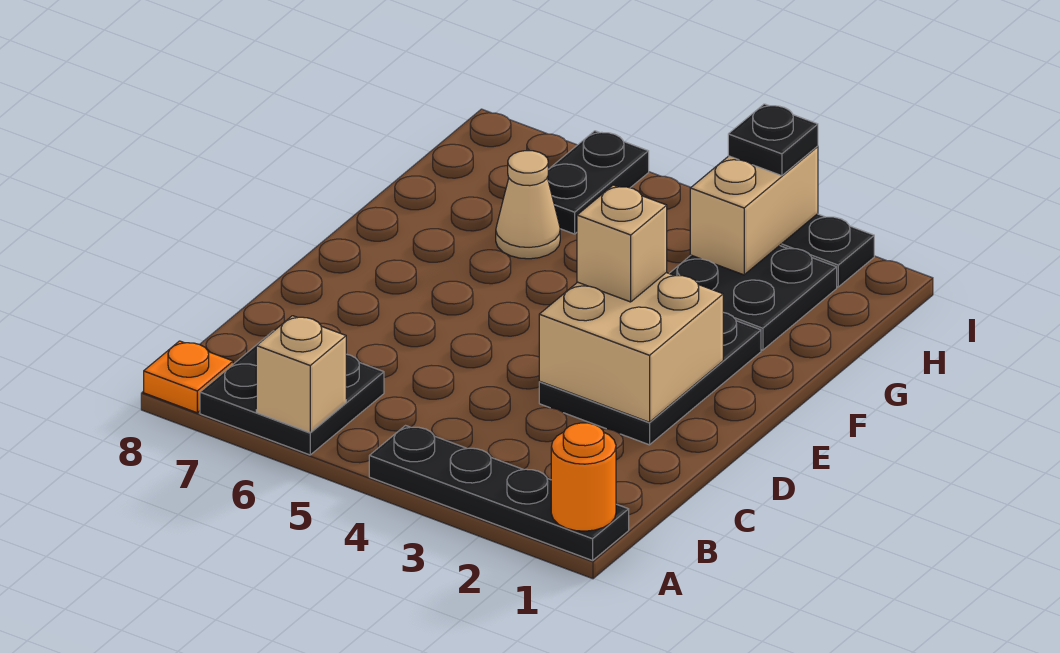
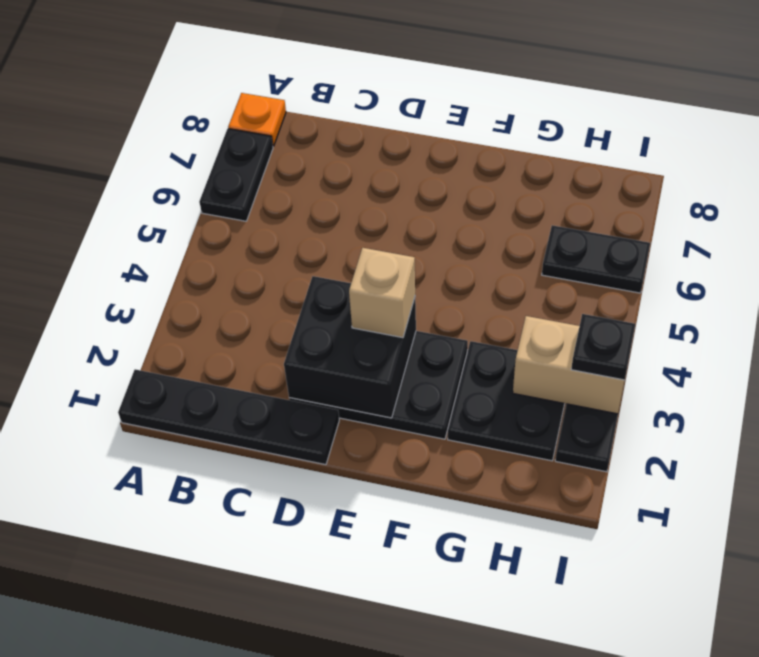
black plate A1:A4 level 1 -> black plate A1:D1 level 1
orange round brick A1 level 2 -> none
black plate A6:B7 level 1 -> black plate A6:A7 level 1
tan brick A6 level 2 -> none
tan brick D2:E3 level 2 -> black brick D2:E3 level 2
tan cone G6 level 1 -> none

